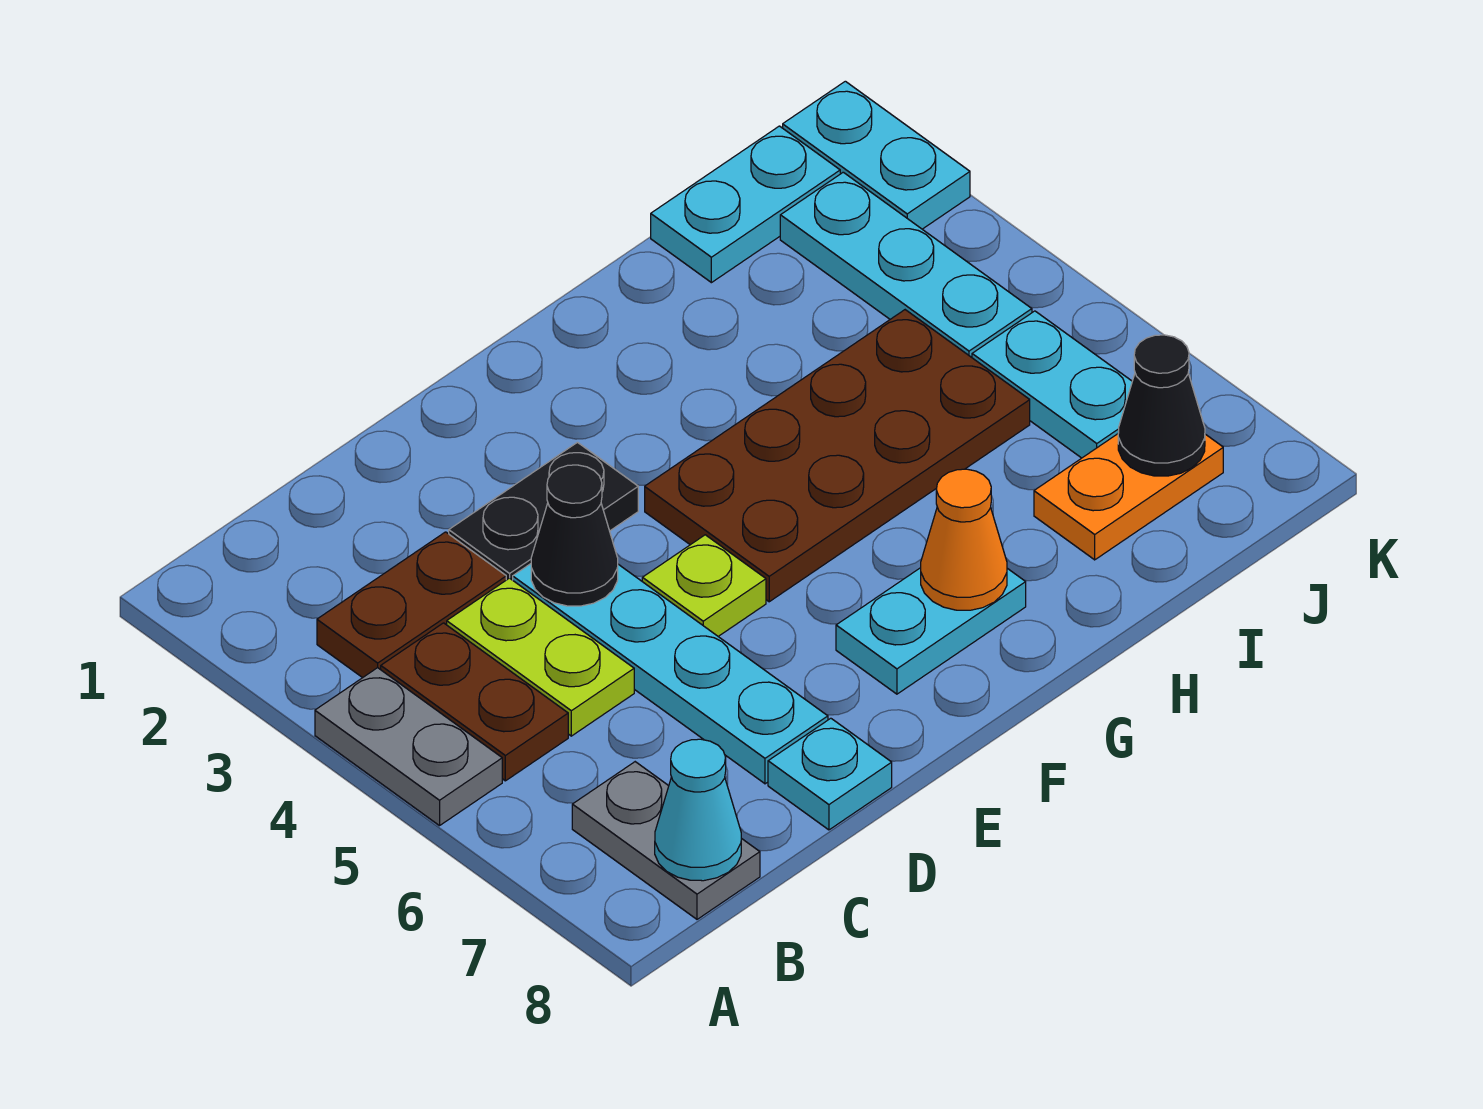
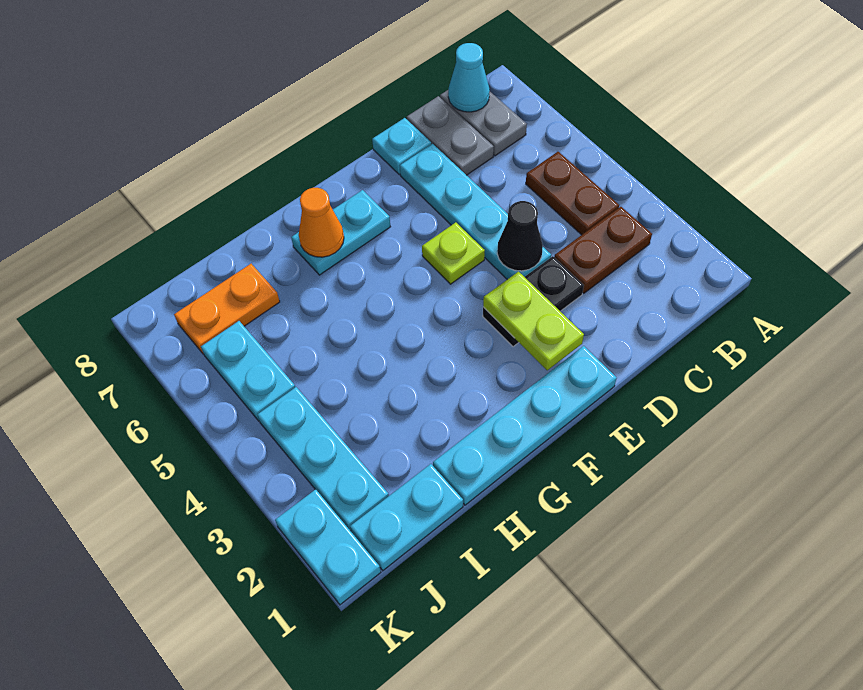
grey plate A4:A5 level 1 -> grey plate C7:C8 level 1
lime plate C4:C5 level 1 -> lime plate E2:E3 level 2
none -> cyan plate E1:H1 level 1
brown plate F4:I5 level 1 -> none
black cone J7 level 2 -> none

